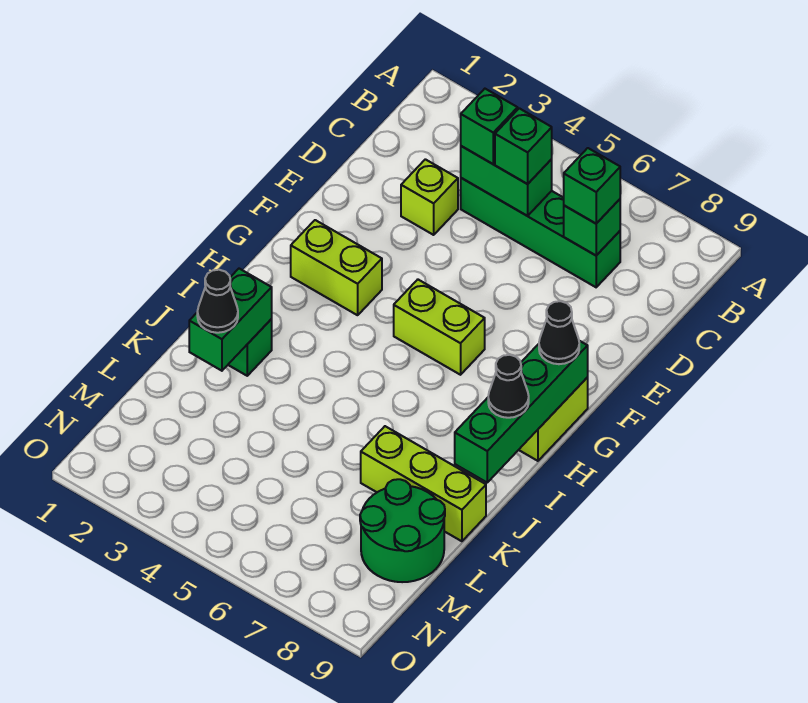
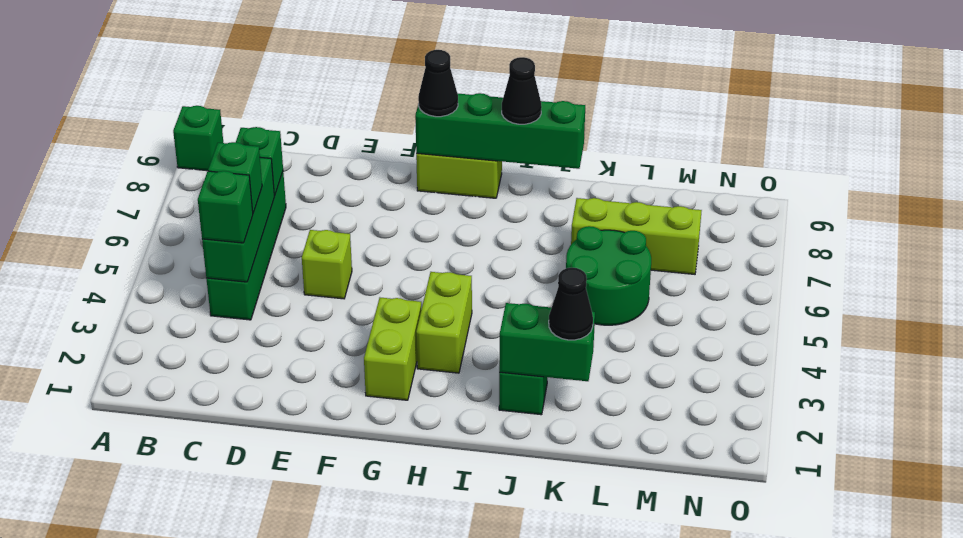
green brick C4:C5 level 2 -> green brick C4:C6 level 2
green brick C7 level 3 -> green brick A9 level 1
lime brick D3 level 1 -> lime brick E5 level 1
lime brick G5:G6 level 1 -> lime brick H3:H4 level 1
lime brick K7:K9 level 1 -> lime brick K7:M7 level 1
green round brick L8:M9 level 1 -> green round brick K5:L6 level 1

